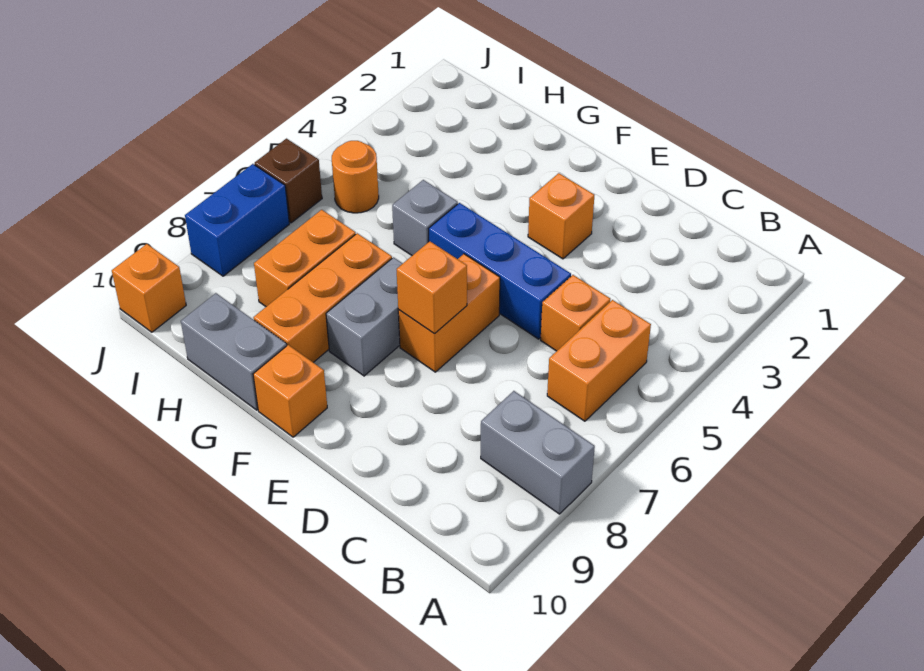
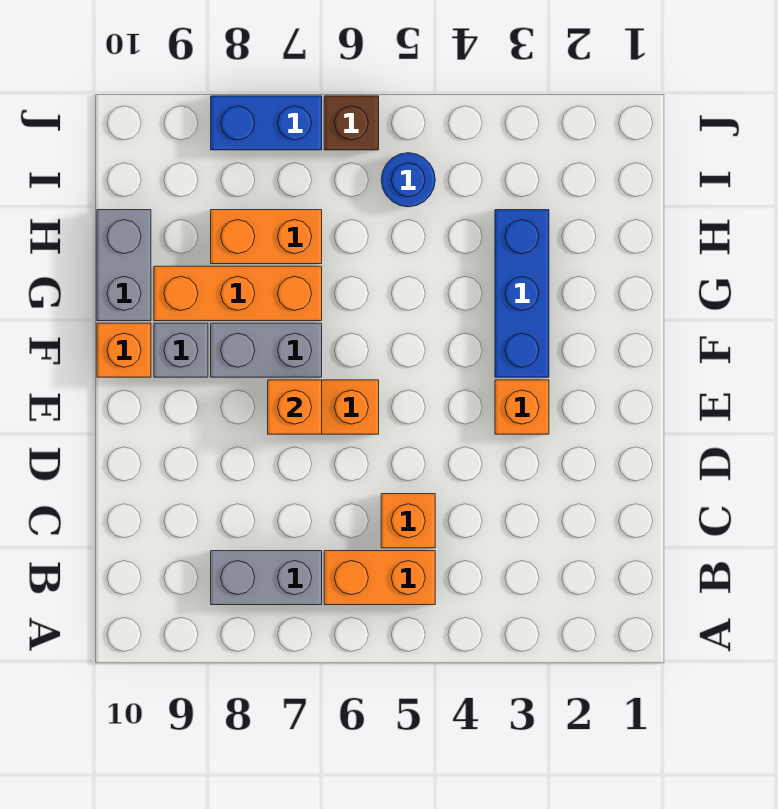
grey brick A8:B8 level 1 -> grey brick B7:B8 level 1
blue brick D5:F5 level 1 -> blue brick F3:H3 level 1
grey brick G5 level 1 -> grey brick F9 level 1
orange round brick I5 level 1 -> blue round brick I5 level 1
orange brick J10 level 1 -> none

